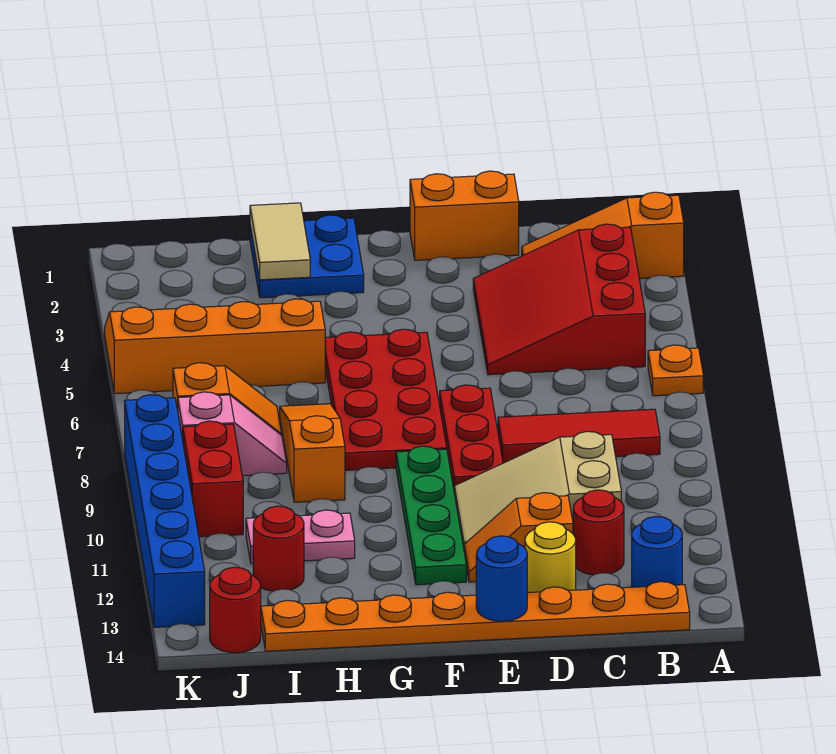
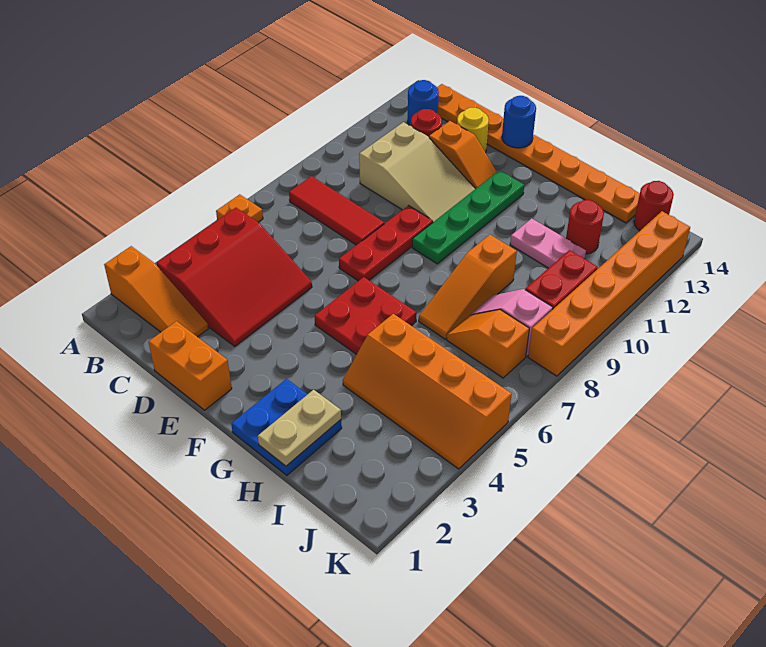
red plate F5:G8 level 1 -> red plate F5:G6 level 1
tan tile H1:H2 level 2 -> tan plate H1:H2 level 2
blue brick K8:K13 level 1 -> orange brick K8:K13 level 1

